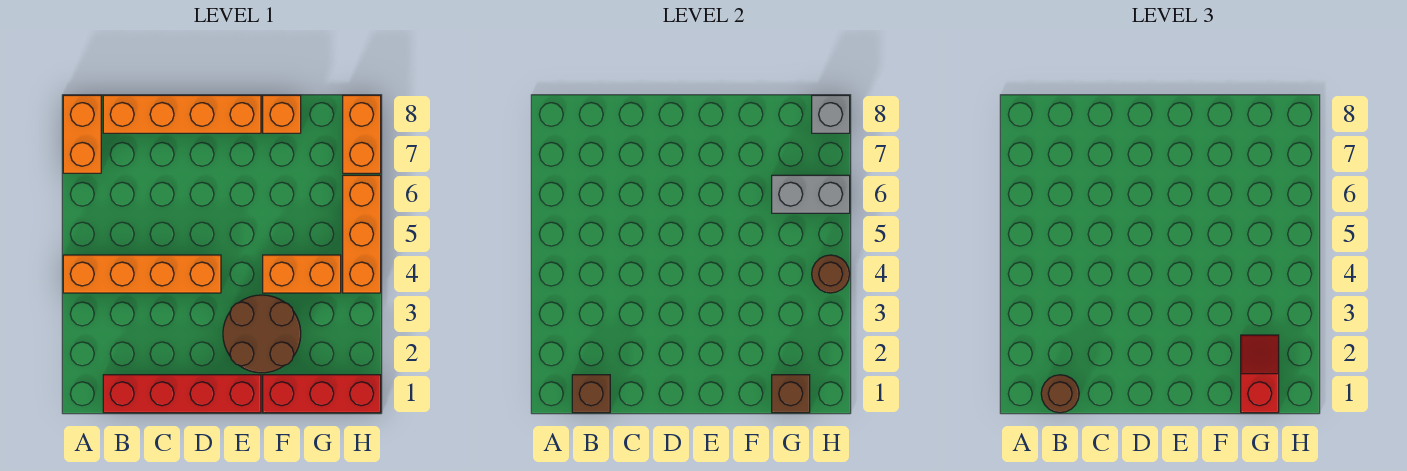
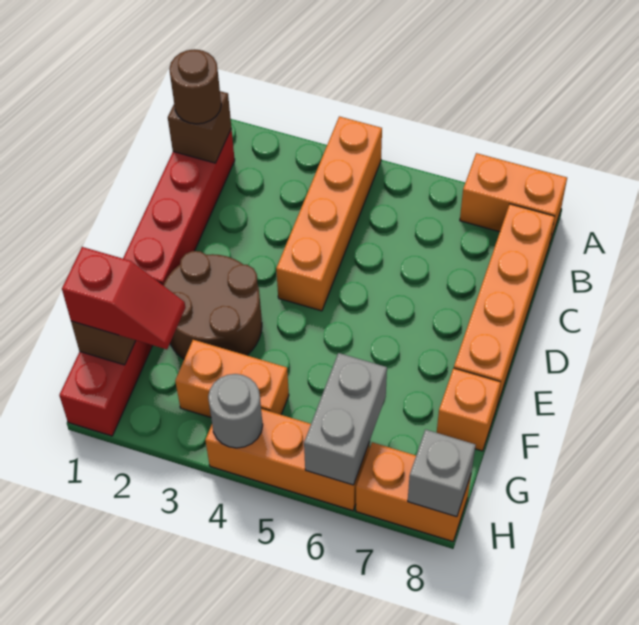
orange brick F4:G4 level 1 -> orange brick G3:G4 level 1
brown round brick H4 level 2 -> grey round brick H4 level 2

